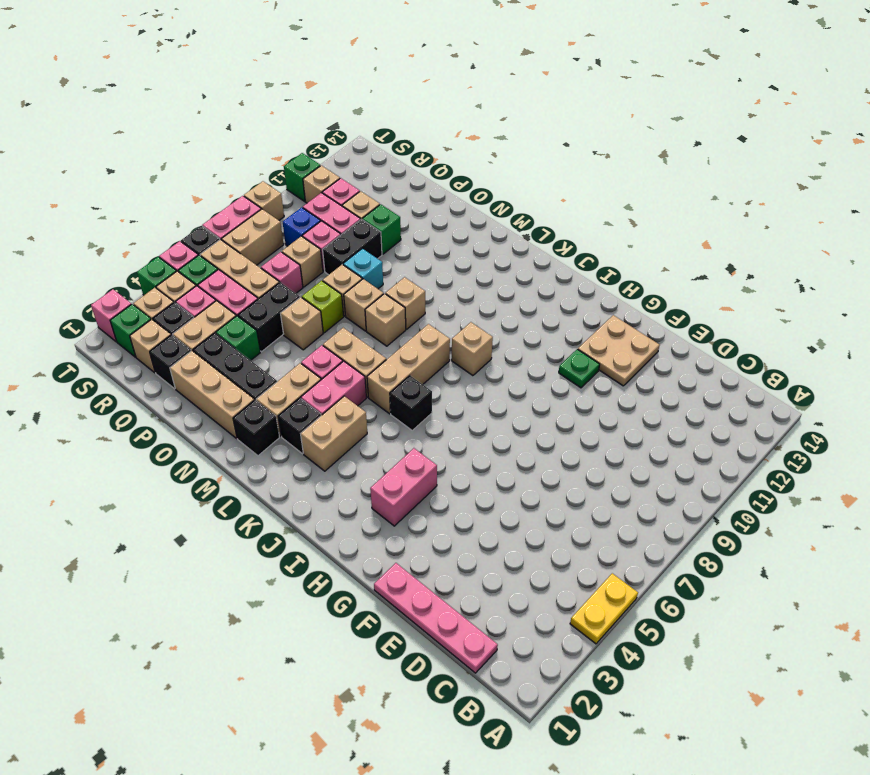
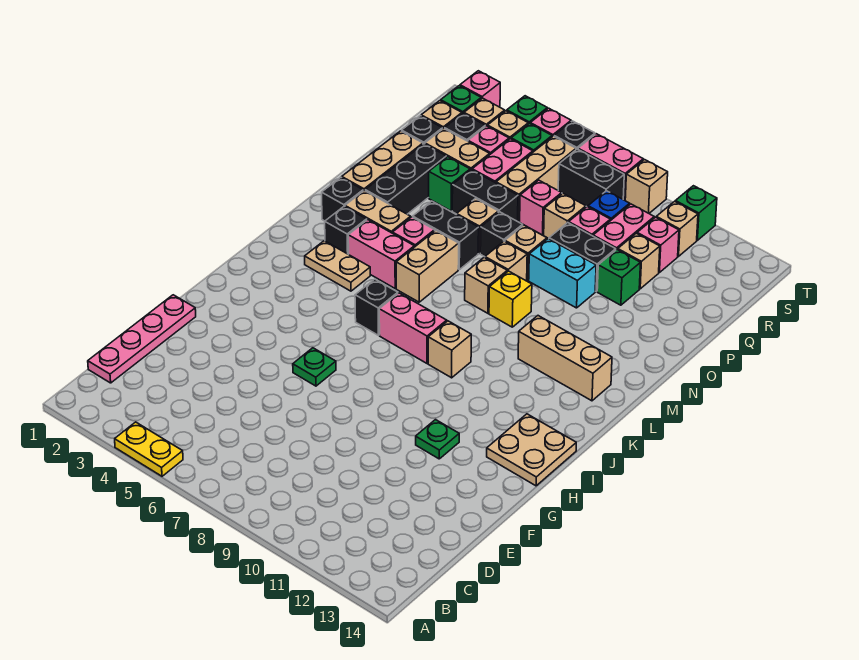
tan plate F12:G13 level 1 -> tan plate H13:I14 level 1
none -> green plate G6 level 1
pink brick H3:H4 level 1 -> pink brick J7:J8 level 1
tan brick K3:K4 level 1 -> tan plate K3:K4 level 1
tan brick K6:K8 level 1 -> tan brick L11:L13 level 1
tan brick M9 level 1 -> yellow brick M9 level 1
none -> black brick N5:N6 level 1
lime brick O7 level 1 -> black brick O7 level 1
cyan brick O9 level 1 -> cyan brick O9:O10 level 1
tan brick S7:S8 level 1 -> black brick S7:S8 level 1

